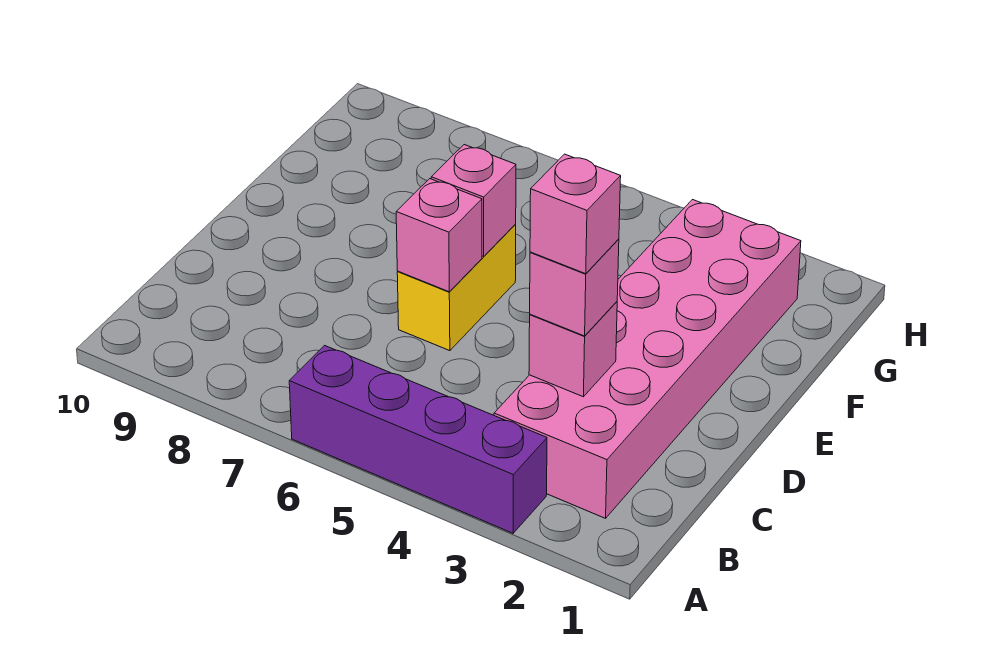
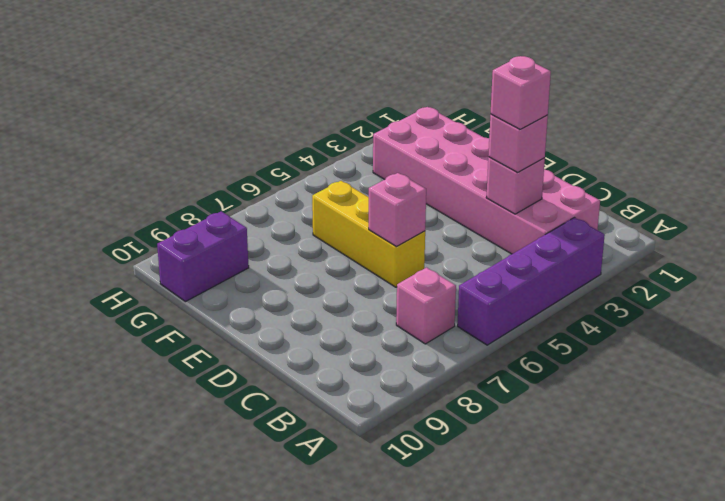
yellow brick D6:E6 level 1 -> yellow brick D6:F6 level 1
pink brick E6 level 2 -> pink brick B7 level 1
none -> purple brick G9:G10 level 1

